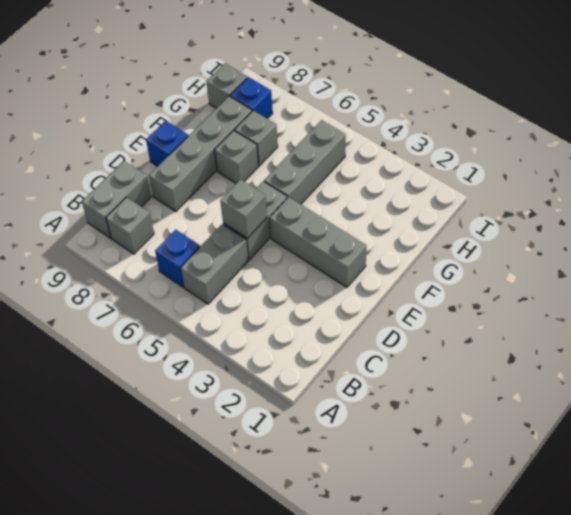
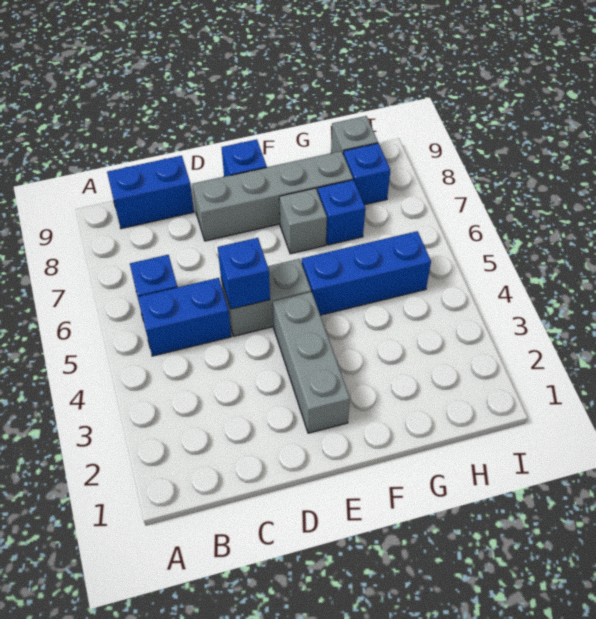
grey brick B5:C5 level 1 -> blue brick B5:C5 level 1
grey brick B8 level 1 -> none
grey brick B9:C9 level 1 -> blue brick B9:C9 level 1
grey brick D5 level 2 -> blue brick D5 level 2
grey brick F5:H5 level 1 -> blue brick F5:H5 level 1
grey brick G7 level 1 -> blue brick G7 level 1

